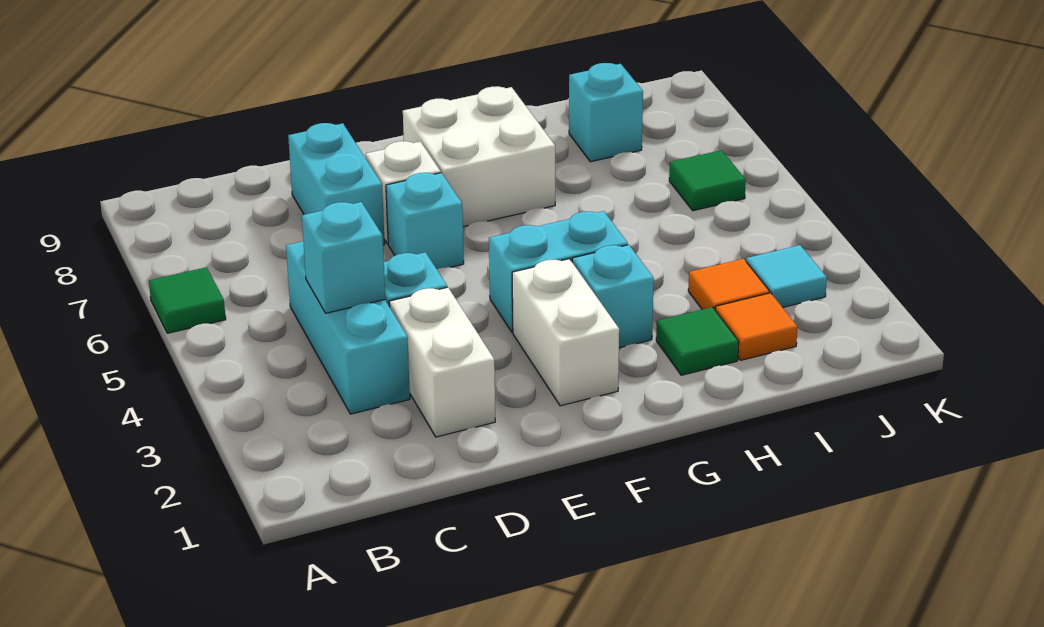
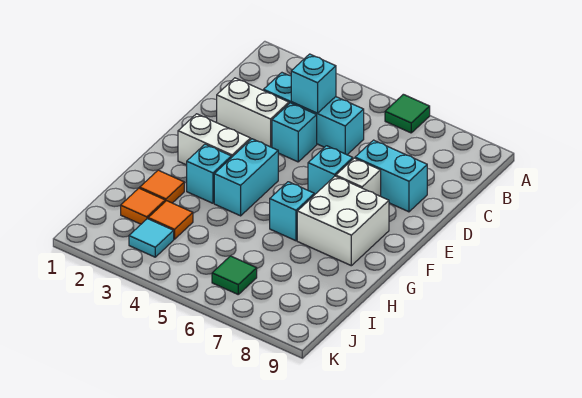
green tile H2 level 1 -> orange tile H2 level 1
cyan brick I8 level 1 -> cyan brick G6 level 1

